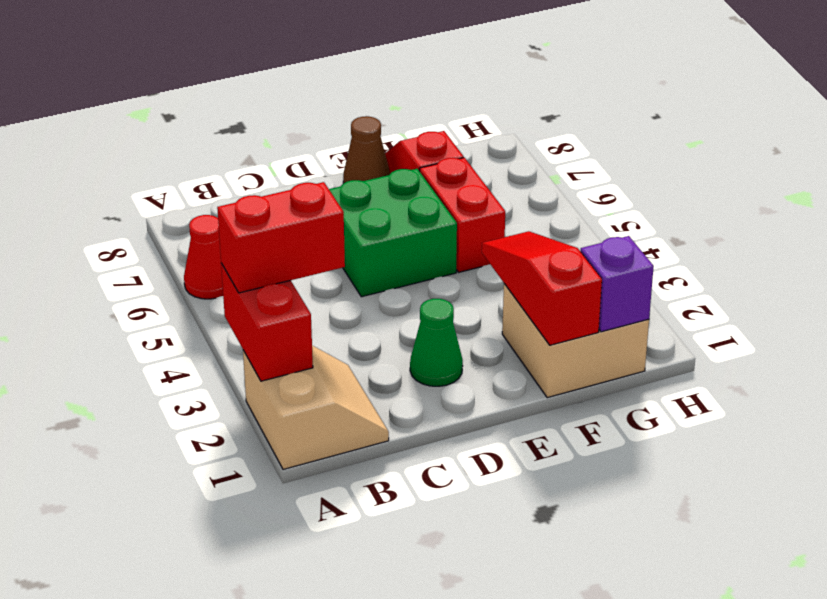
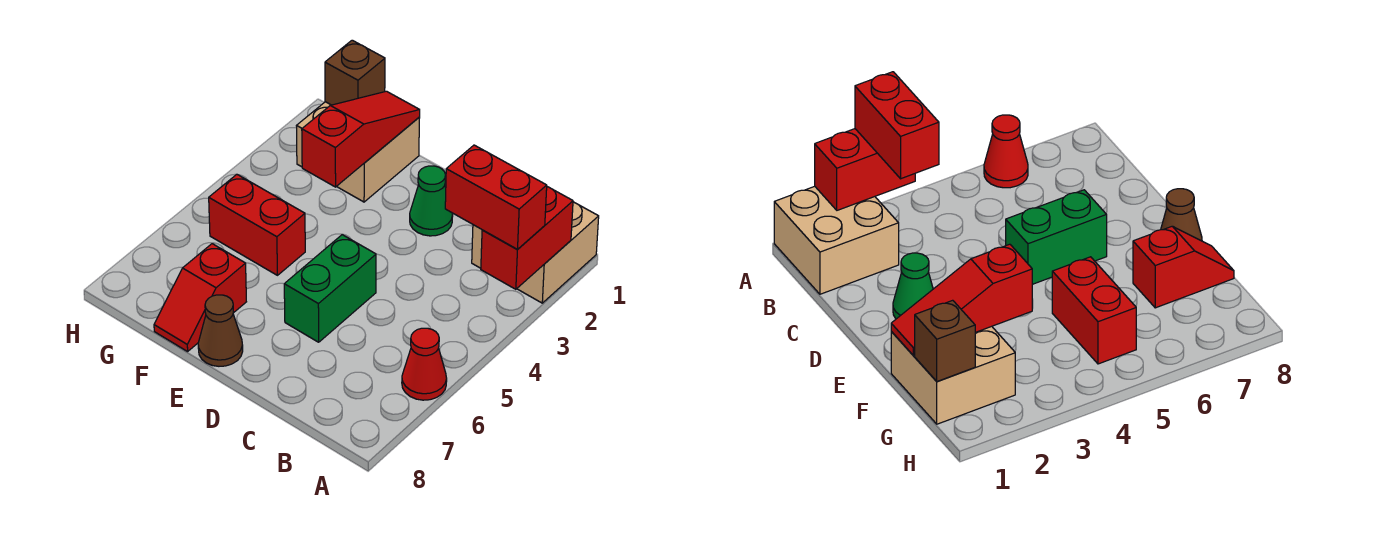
tan slope A1:B2 level 1 top A -> tan brick A1:B2 level 1
green brick D5:E6 level 1 -> green brick D5:D6 level 1
red slope F1:F3 level 2 top 1 -> red slope F1:F3 level 2 top 3
red brick F5:F6 level 1 -> red brick F5:G5 level 1
purple brick G1 level 2 -> brown brick G1 level 2

